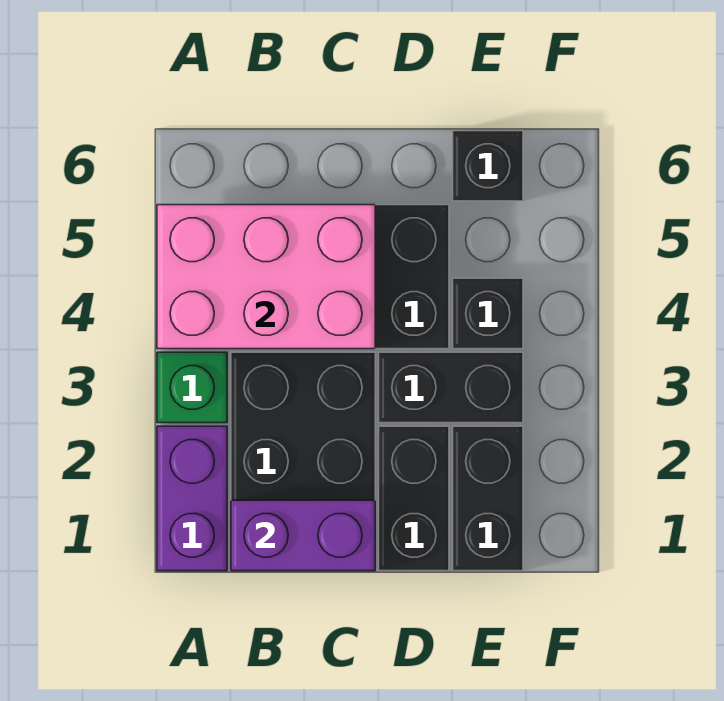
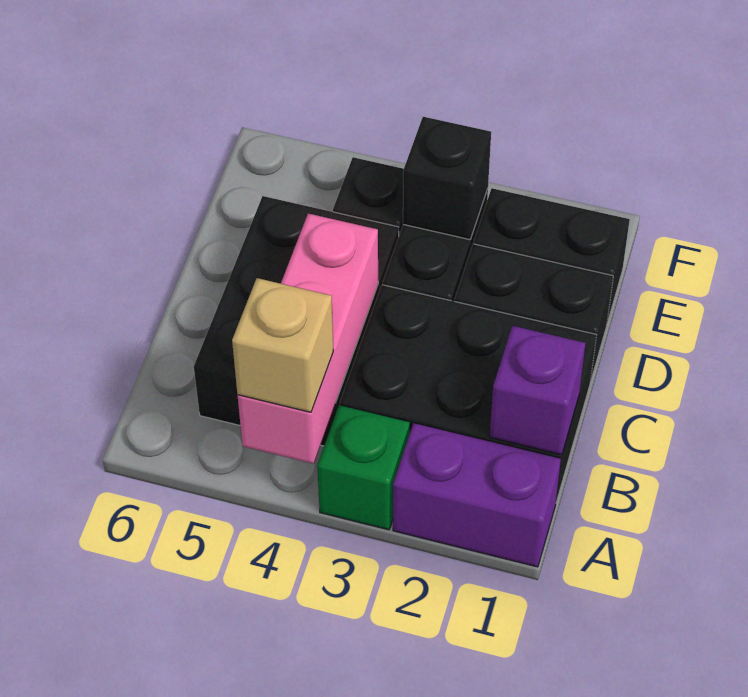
pink brick A4:C5 level 2 -> pink brick A4:C4 level 2
none -> tan brick A4 level 3
purple brick B1:C1 level 2 -> purple brick B1 level 2
black brick E6 level 1 -> black brick E3 level 2

